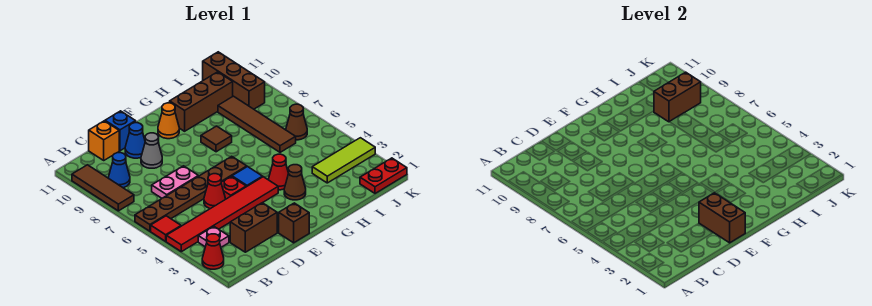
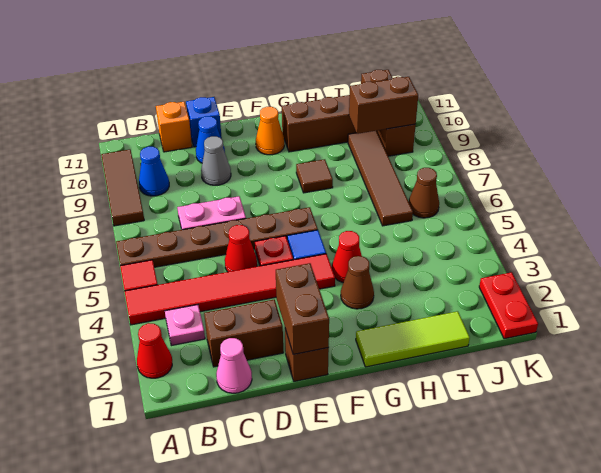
none -> pink cone C1 level 1
lime tile I3:K3 level 1 -> lime tile G1:I1 level 1
red plate J1:K1 level 1 -> red plate K1:K2 level 1

